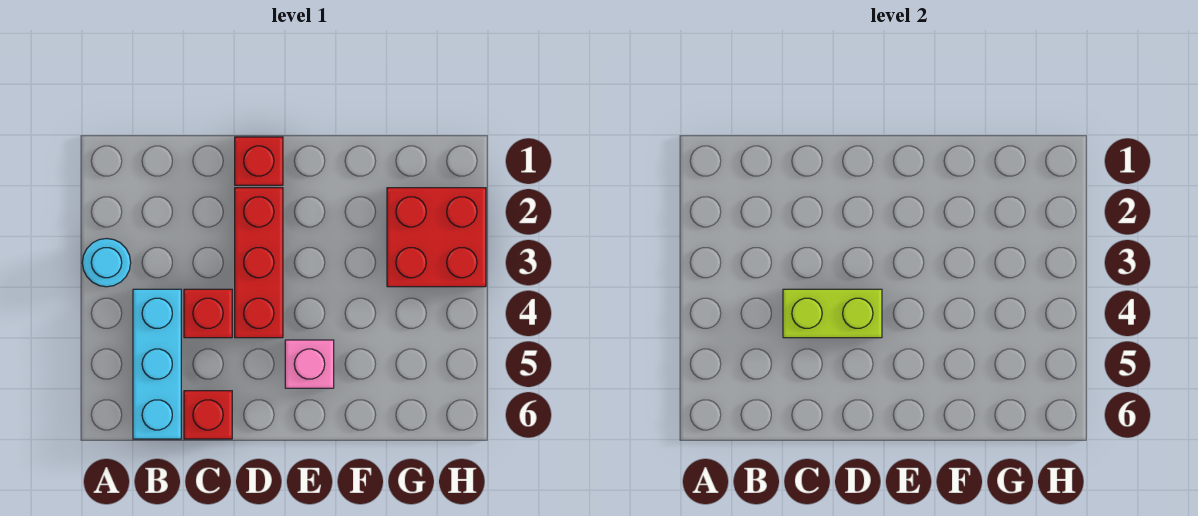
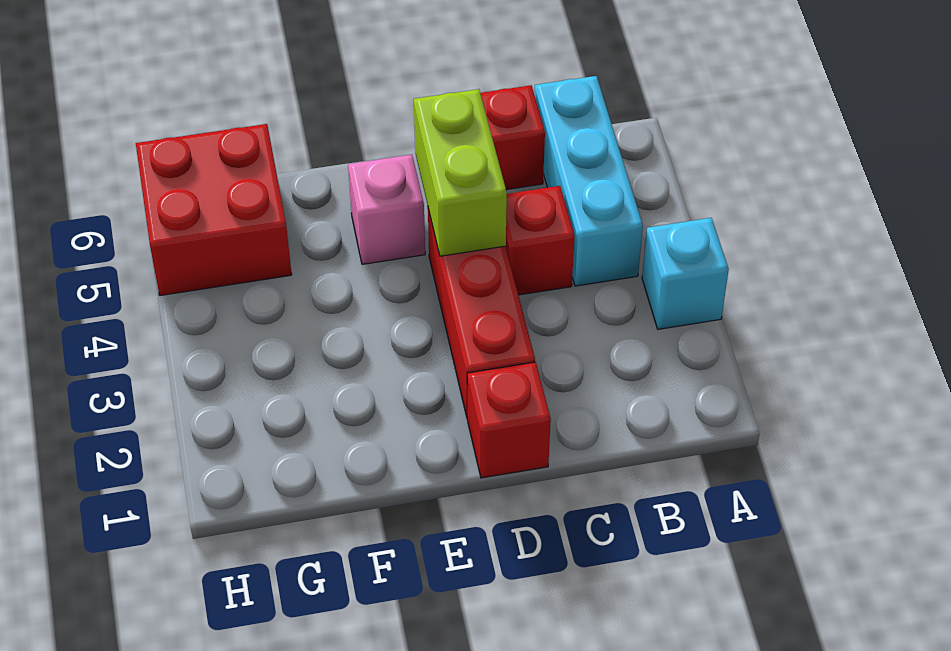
cyan round brick A3 level 1 -> cyan brick A3 level 1
lime brick C4:D4 level 2 -> lime brick D4:D5 level 2
red brick G2:H3 level 1 -> red brick G5:H6 level 1

